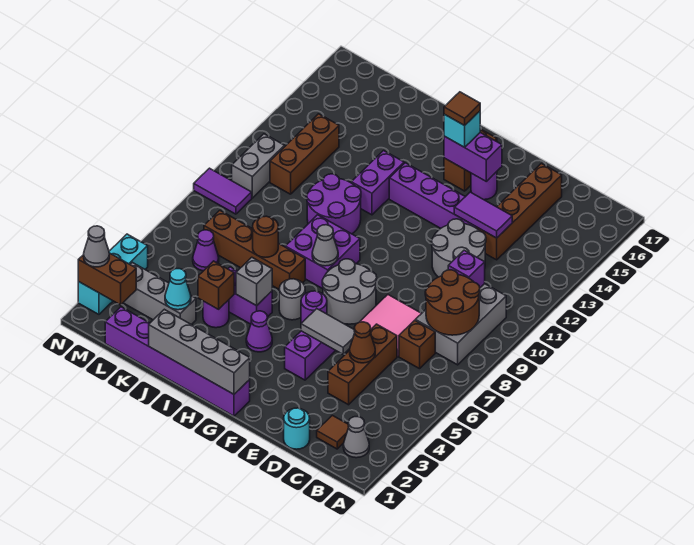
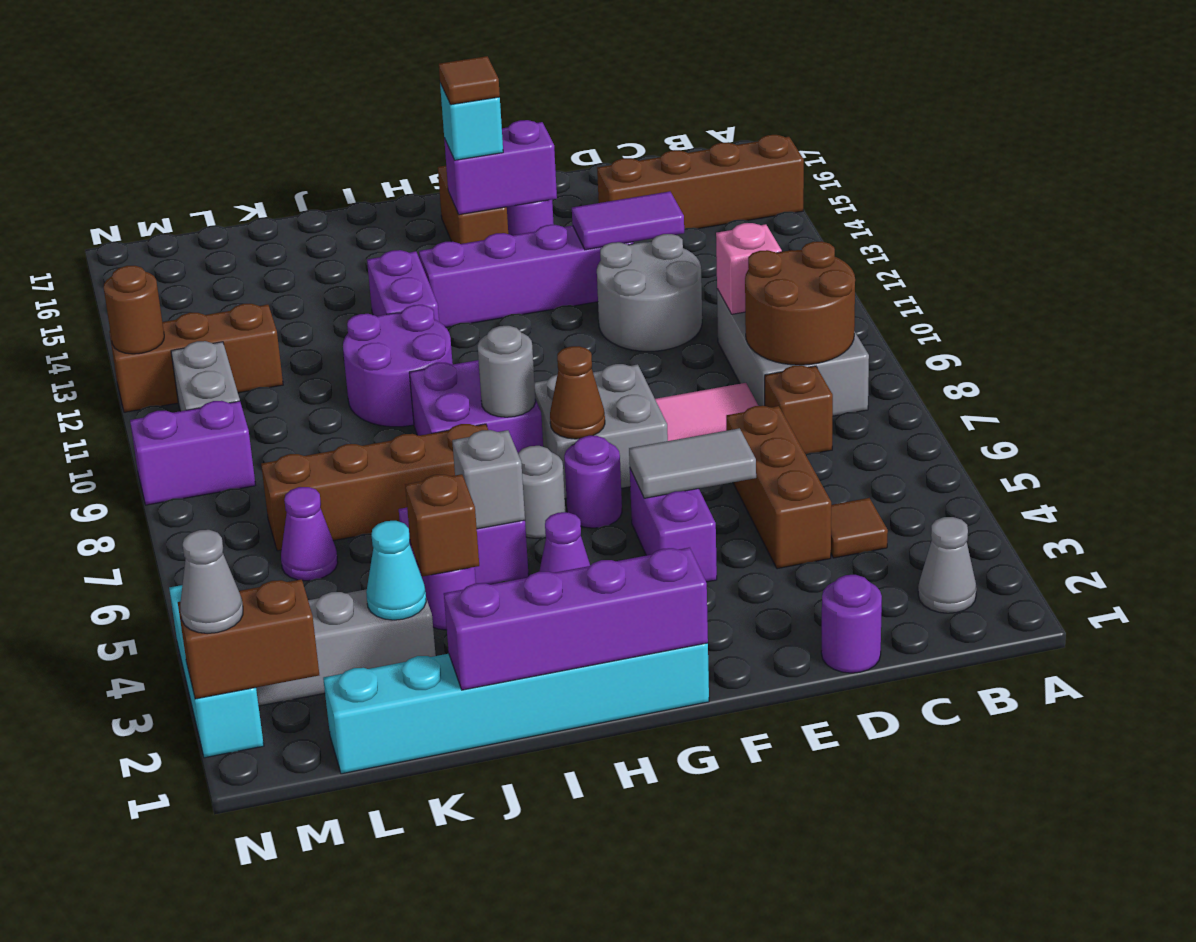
brown tile C2 level 1 -> brown tile C4 level 1
purple brick C10 level 2 -> pink brick C10 level 2
cyan round brick D1 level 1 -> purple round brick D1 level 1
brown cone D5 level 2 -> brown cone G7 level 2
brown brick D13:D16 level 1 -> brown brick A15:D15 level 1
grey round brick F7:G8 level 1 -> grey brick F7:G8 level 1
purple brick G1:L1 level 1 -> cyan brick G1:L1 level 1
grey brick G1:J1 level 2 -> purple brick G1:J1 level 2
grey cone H8 level 2 -> grey round brick H8 level 2
brown round brick J7 level 2 -> brown round brick N12 level 2
brown brick L11:L13 level 1 -> brown brick L12:N12 level 1
purple tile M9:N9 level 1 -> purple brick M9:N9 level 1

